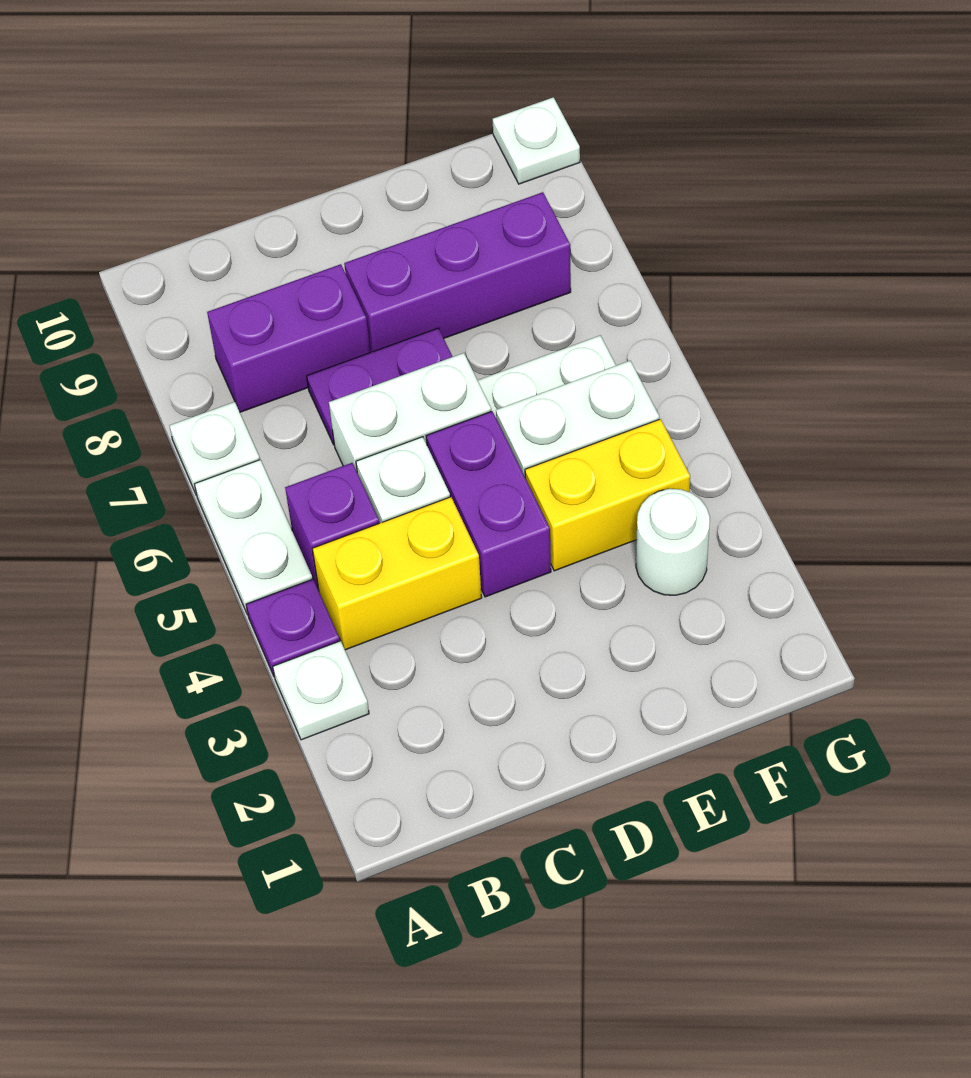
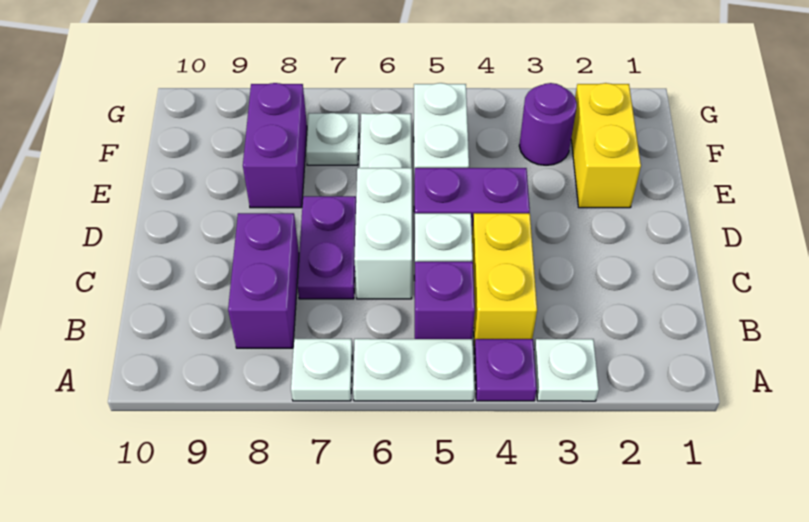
purple brick D8:F8 level 1 -> purple brick E8:F8 level 1
yellow brick E4:F4 level 1 -> yellow brick E2:F2 level 1
white round brick F3 level 1 -> purple round brick F3 level 1
white plate G10 level 1 -> white plate F7 level 1

